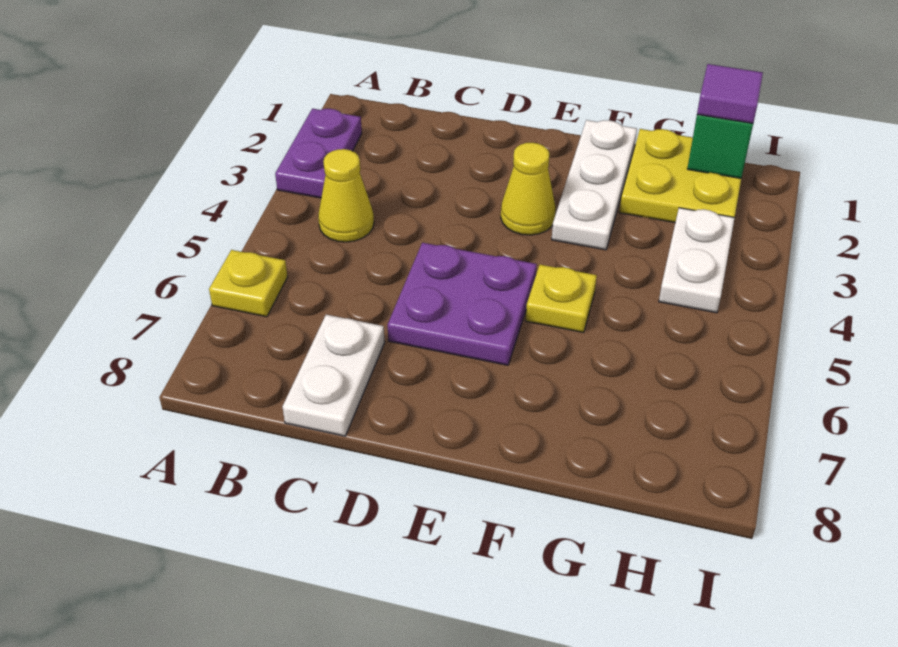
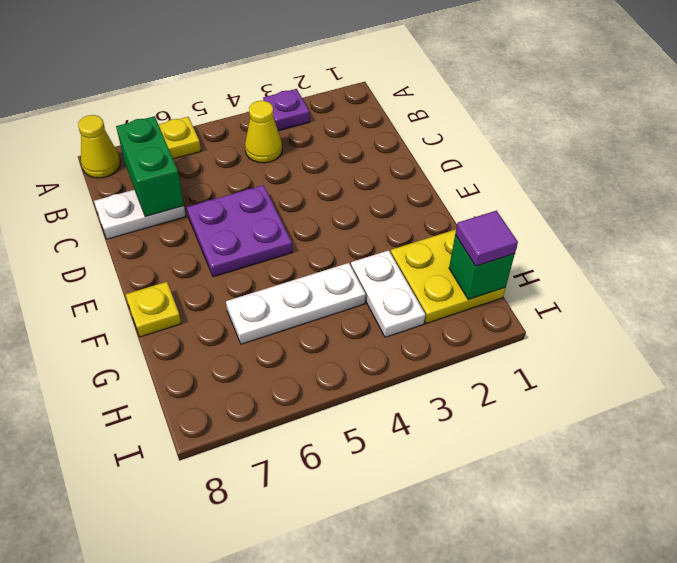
purple plate A2:A3 level 1 -> purple plate A3 level 1
none -> green brick B7:C7 level 2
yellow cone E3 level 1 -> yellow cone A8 level 1
white plate F1:F3 level 1 -> white plate G4:G6 level 1
yellow plate F5 level 1 -> yellow plate F8 level 1
white plate H3:H4 level 1 -> white plate G3:H3 level 1

